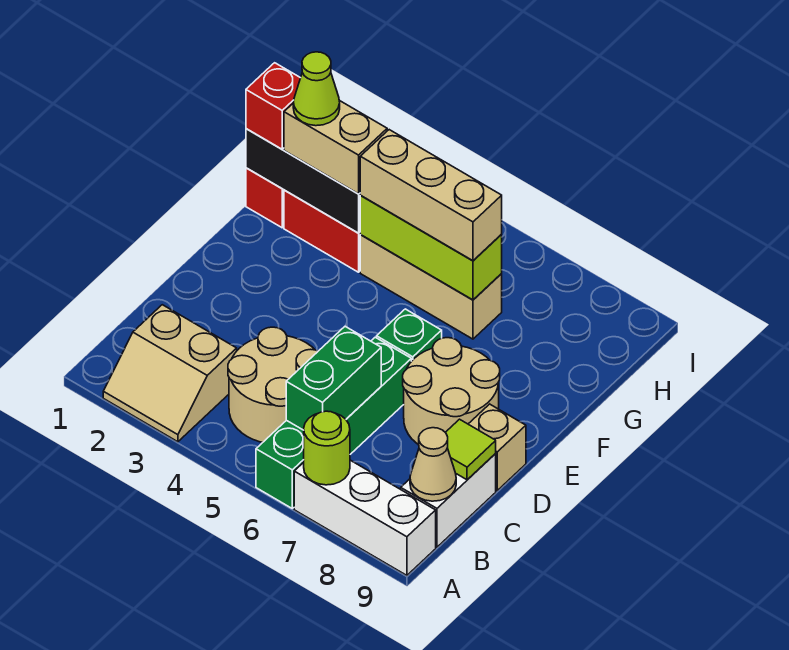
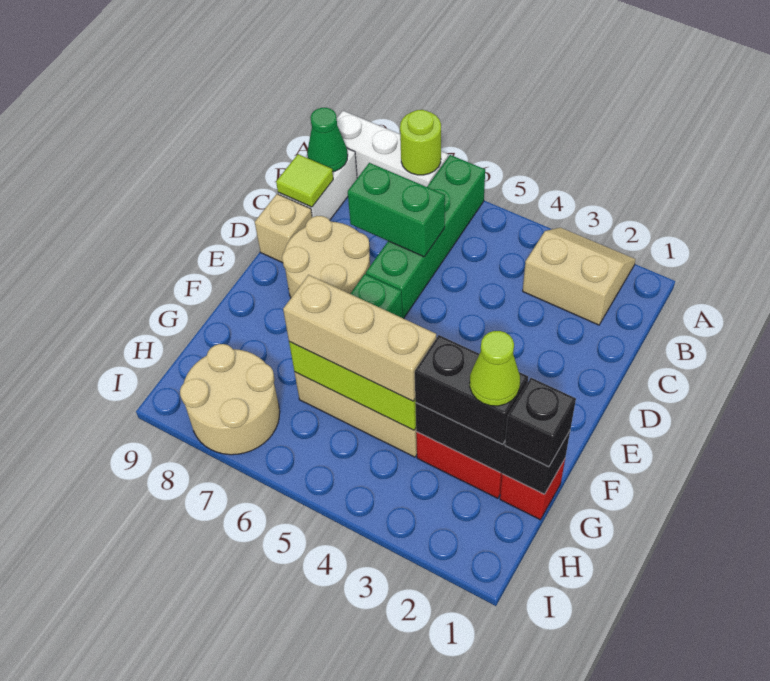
tan round brick B4:C5 level 1 -> tan round brick H7:I8 level 1
green brick B6:C6 level 2 -> green brick C6:C7 level 2
tan cone B9 level 2 -> green cone B9 level 2
red brick G1 level 3 -> black brick G1 level 3
tan brick G2:G3 level 3 -> black brick G2:G3 level 3

